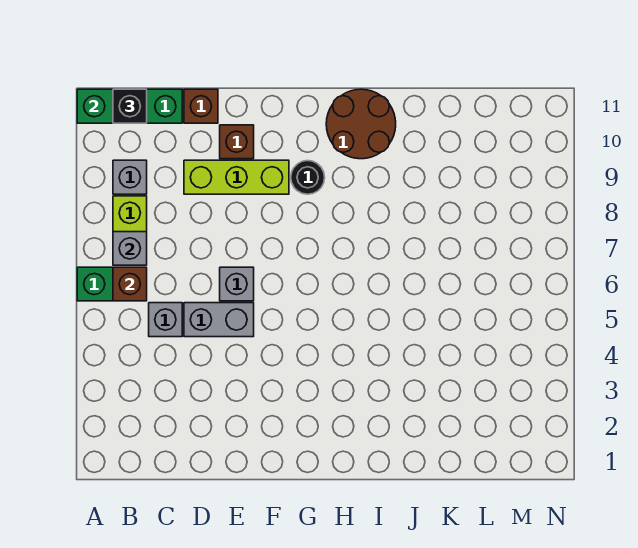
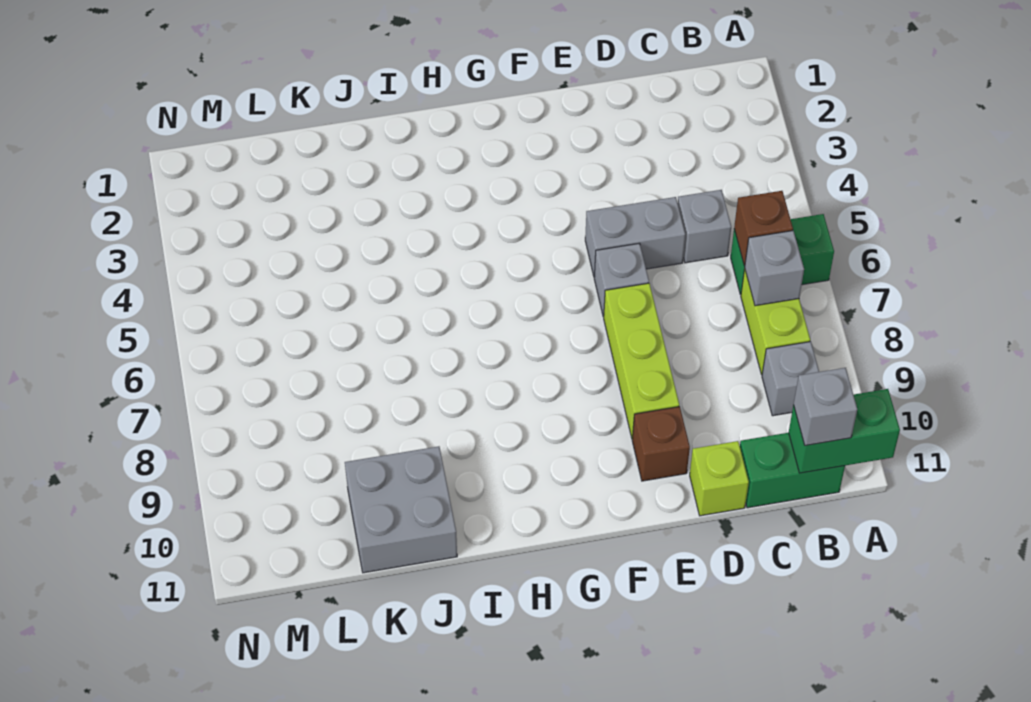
black brick B11 level 3 -> grey brick B11 level 3
lime brick D9:F9 level 1 -> lime brick E7:E9 level 1
brown brick D11 level 1 -> lime brick D11 level 1
black round brick G9 level 1 -> none
brown round brick H10:I11 level 1 -> none
none -> grey brick J10:K11 level 1

